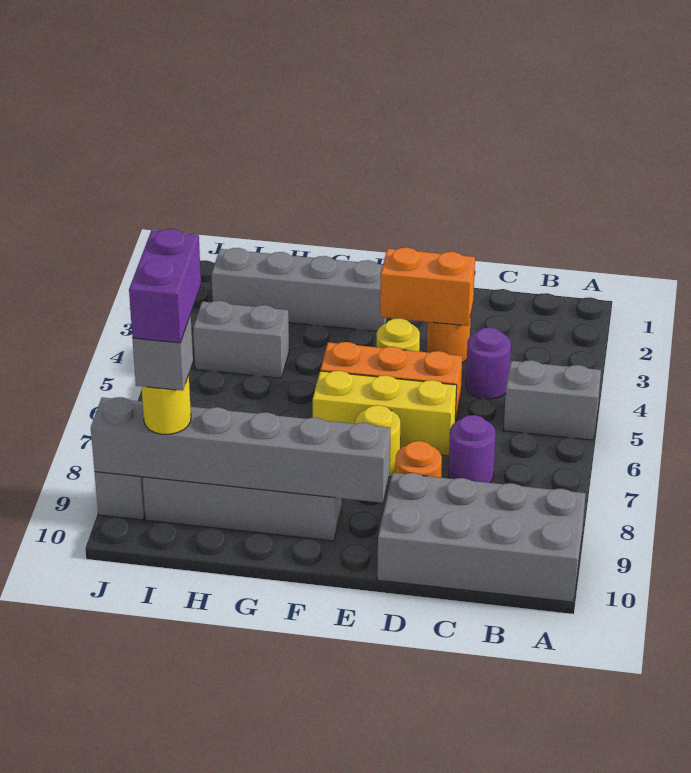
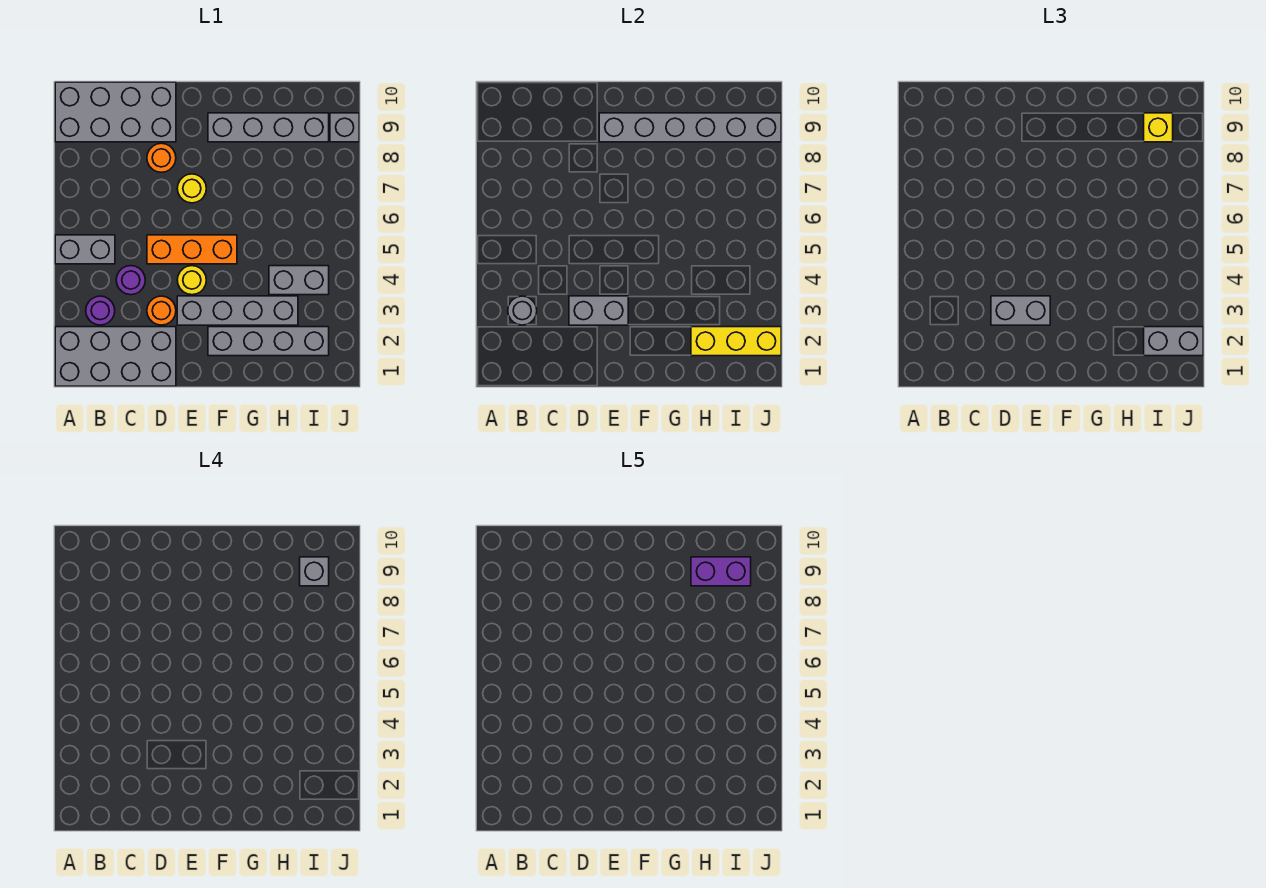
none -> grey brick A1:D2 level 1
none -> grey round brick B3 level 2
purple round brick C7 level 1 -> purple round brick B3 level 1
orange brick D3:E3 level 2 -> grey brick D3:E3 level 2
none -> grey brick D3:E3 level 3
yellow brick D6:F6 level 1 -> yellow brick H2:J2 level 2
none -> grey brick E3:H3 level 1
none -> grey brick I2:J2 level 3
purple brick I8:I9 level 5 -> purple brick H9:I9 level 5
yellow round brick I9 level 3 -> yellow brick I9 level 3

